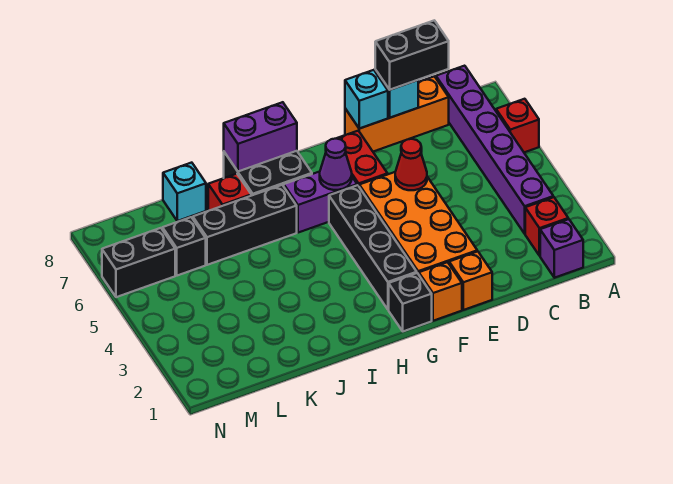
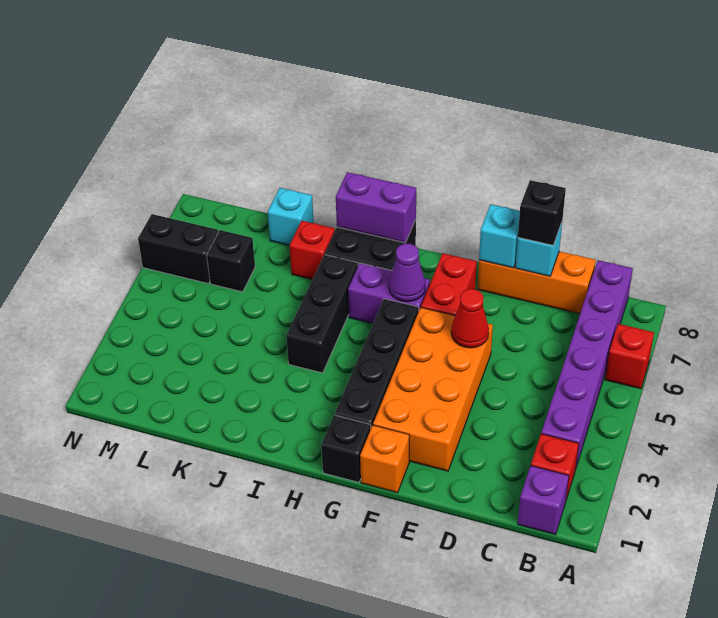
black brick C8:D8 level 3 -> black brick D8 level 3
orange brick E1 level 1 -> none
black brick I6:K6 level 1 -> black brick I4:I6 level 1

